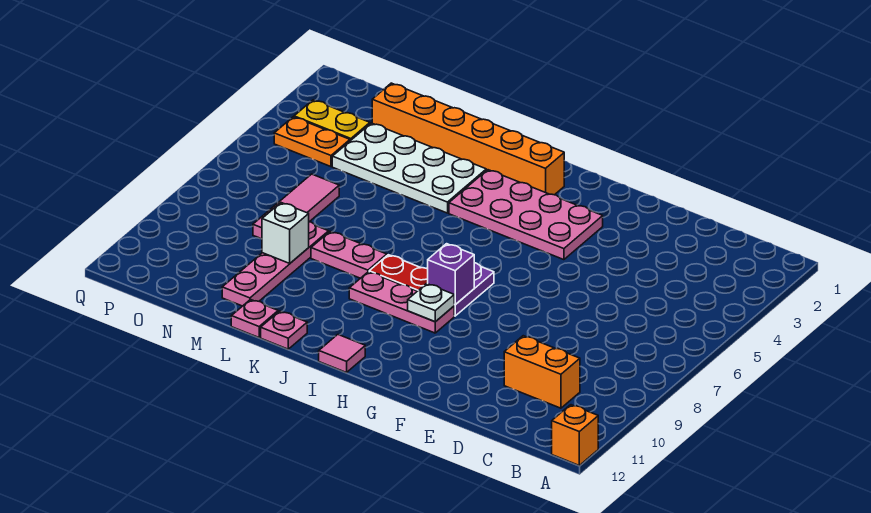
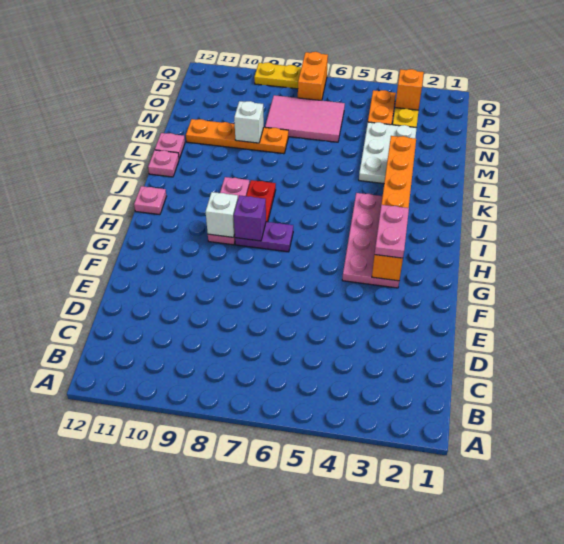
orange brick A12 level 1 -> orange brick P3 level 2
orange brick C10:D10 level 1 -> orange brick P7:Q7 level 1
white plate H9 level 2 -> white brick H9 level 2
orange brick I2:N2 level 1 -> orange brick G3:L3 level 2
pink tile I12 level 1 -> pink plate I12 level 1
white plate K3:N4 level 1 -> white plate L3:N4 level 1
pink plate K8:L8 level 1 -> pink plate G3:H3 level 3
pink plate M8:M11 level 1 -> orange plate M8:M11 level 1
pink tile N6:N8 level 1 -> pink tile N6:O8 level 1
none -> yellow plate Q8:Q9 level 1

